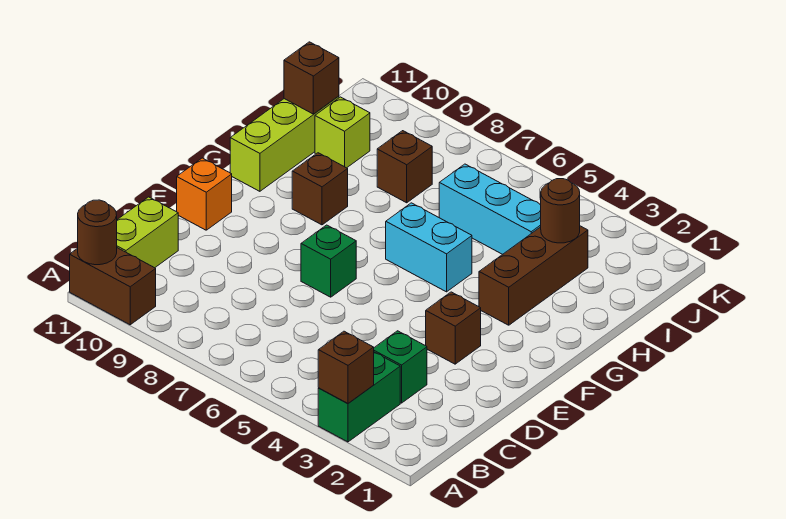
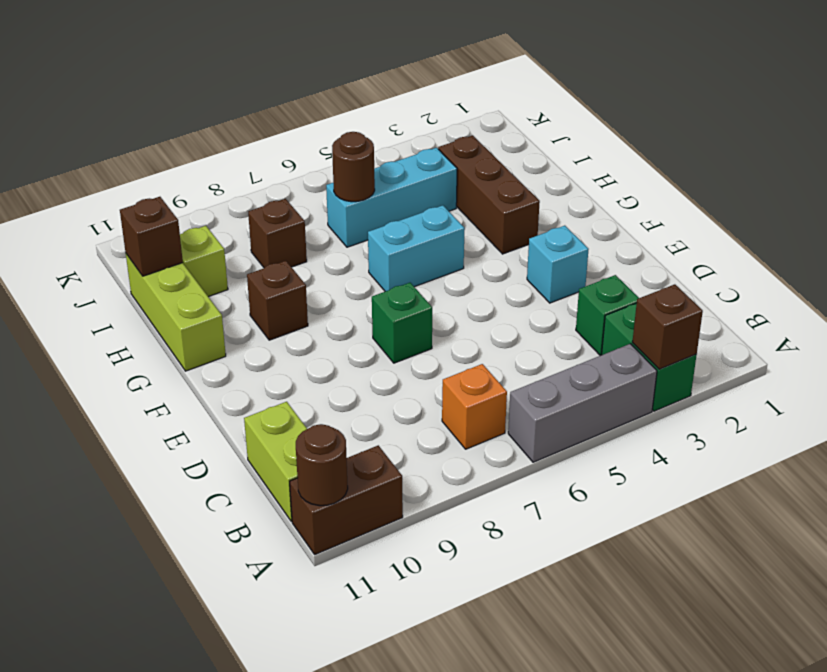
none -> grey brick A4:A6 level 1
brown brick E3 level 1 -> cyan brick E3 level 1
orange brick E11 level 1 -> orange brick B7 level 1
brown round brick I3 level 2 -> brown round brick I6 level 2

